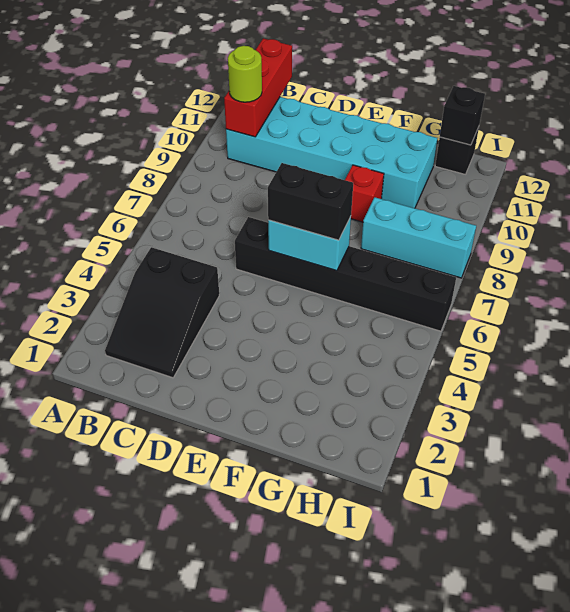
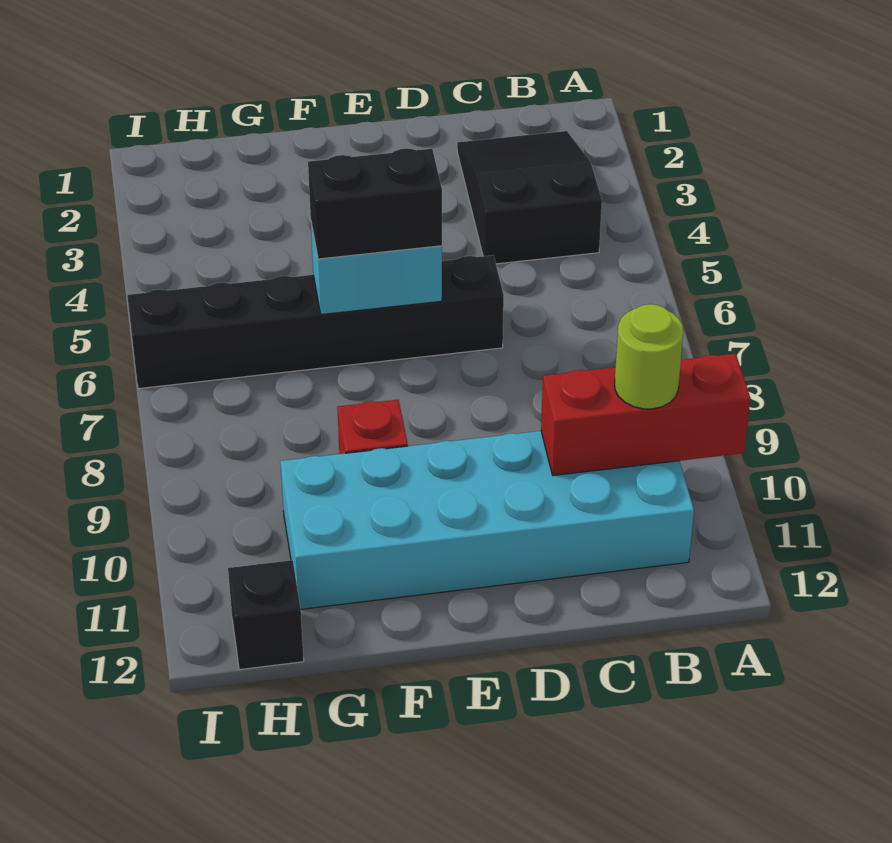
red brick B10:B12 level 2 -> red brick A10:C10 level 2
cyan brick G8:I8 level 1 -> none
black brick H12 level 2 -> none

